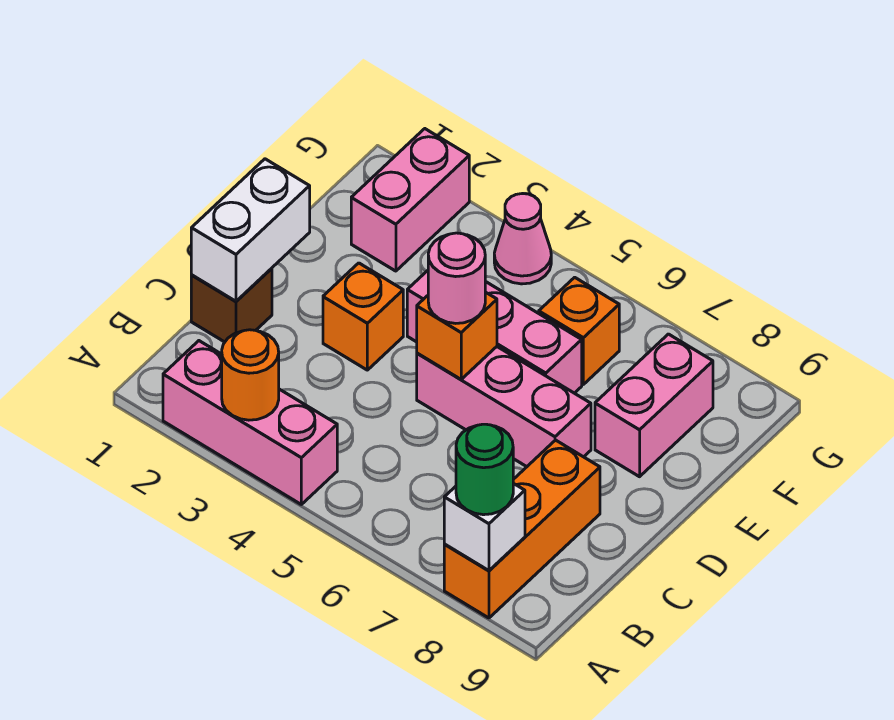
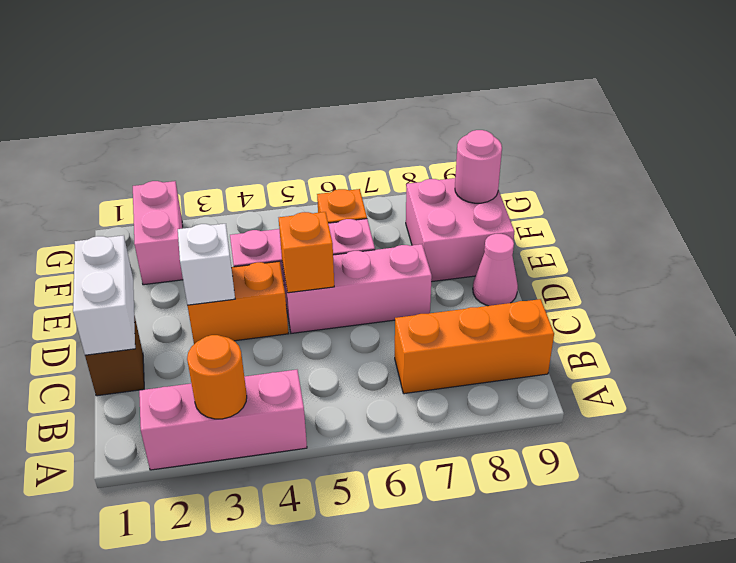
orange brick A8:C8 level 1 -> orange brick B7:B9 level 1
white brick A8 level 2 -> white brick D3 level 2
green round brick A8 level 3 -> none
orange brick D3 level 1 -> orange brick D3:D4 level 1
pink round brick D5 level 3 -> pink round brick F9 level 2
pink brick E8:F8 level 1 -> pink brick E8:F9 level 1
pink cone G4 level 1 -> pink cone D9 level 1

